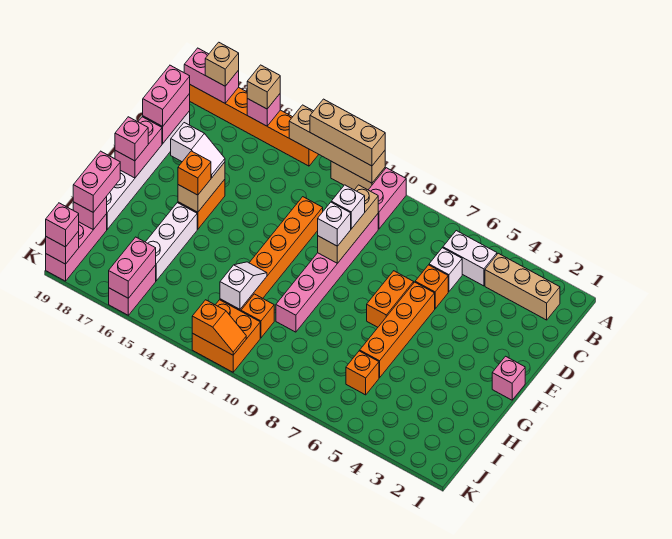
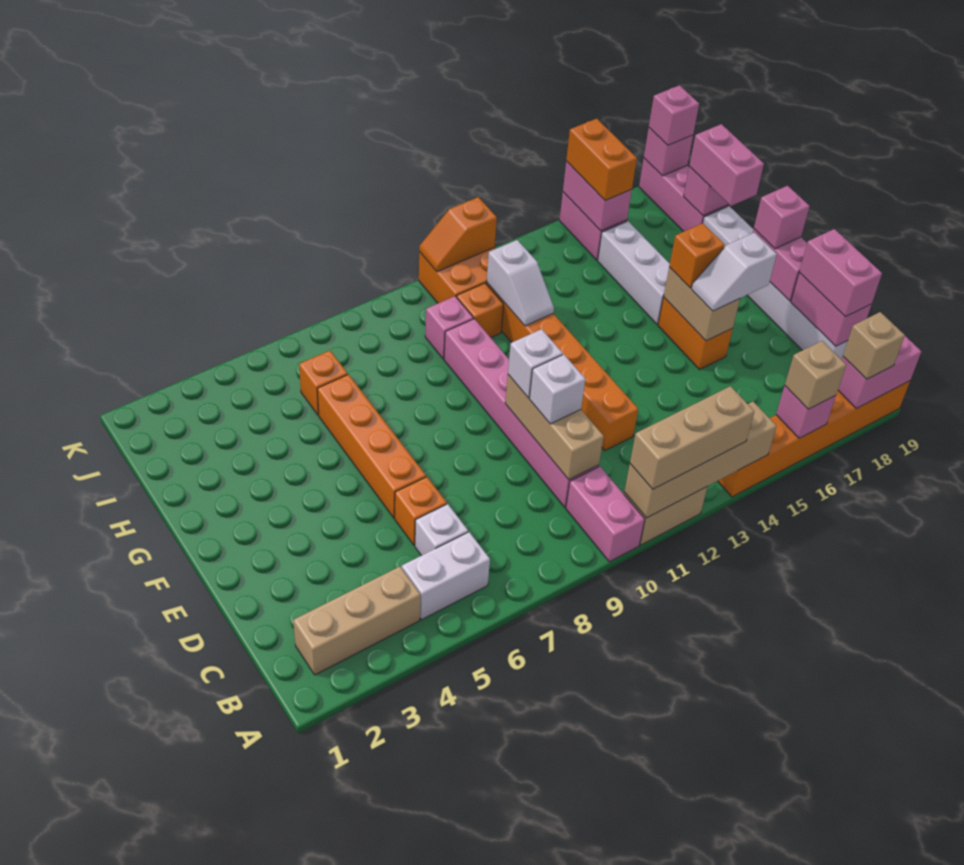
orange brick E7:F7 level 1 -> orange brick J16:K16 level 3
pink brick F1 level 1 -> pink brick I10 level 1

